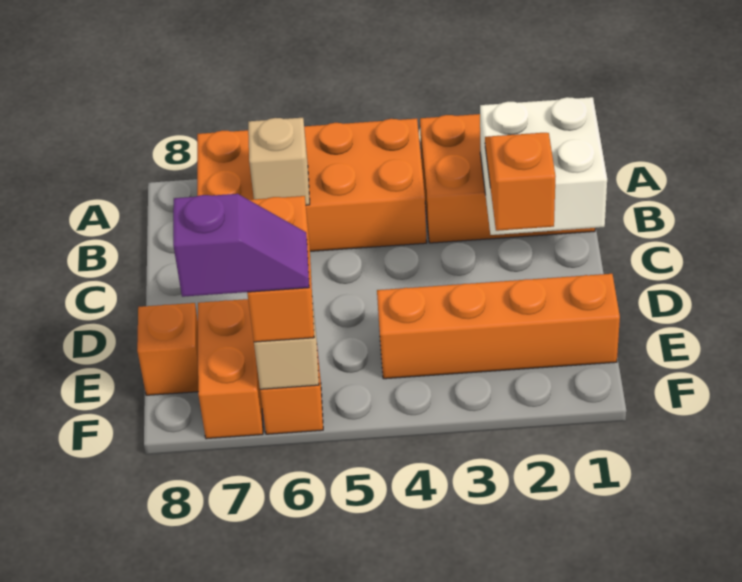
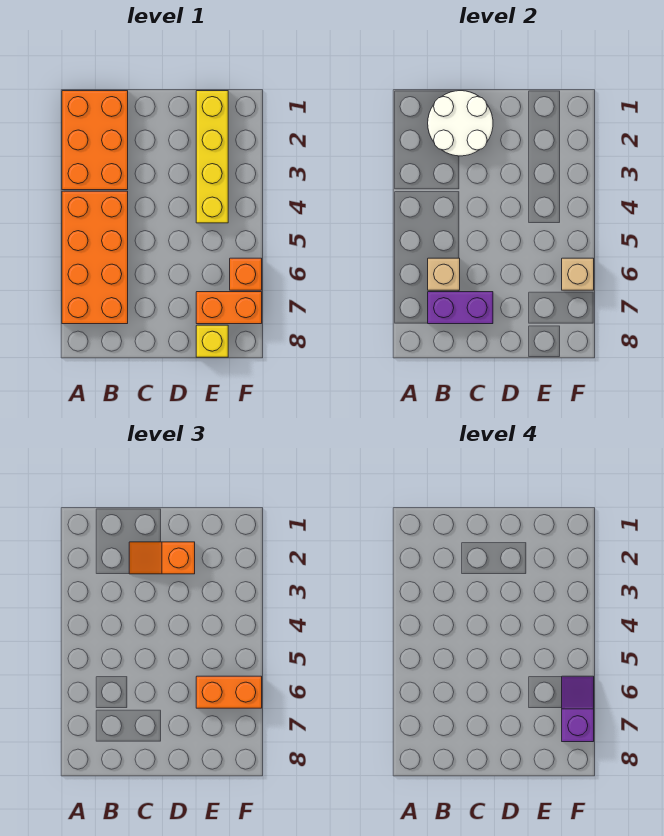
white brick B1:C2 level 2 -> white round brick B1:C2 level 2
none -> purple brick B7:C7 level 2
orange brick E1:E4 level 1 -> yellow brick E1:E4 level 1
orange brick E8 level 1 -> yellow brick E8 level 1

